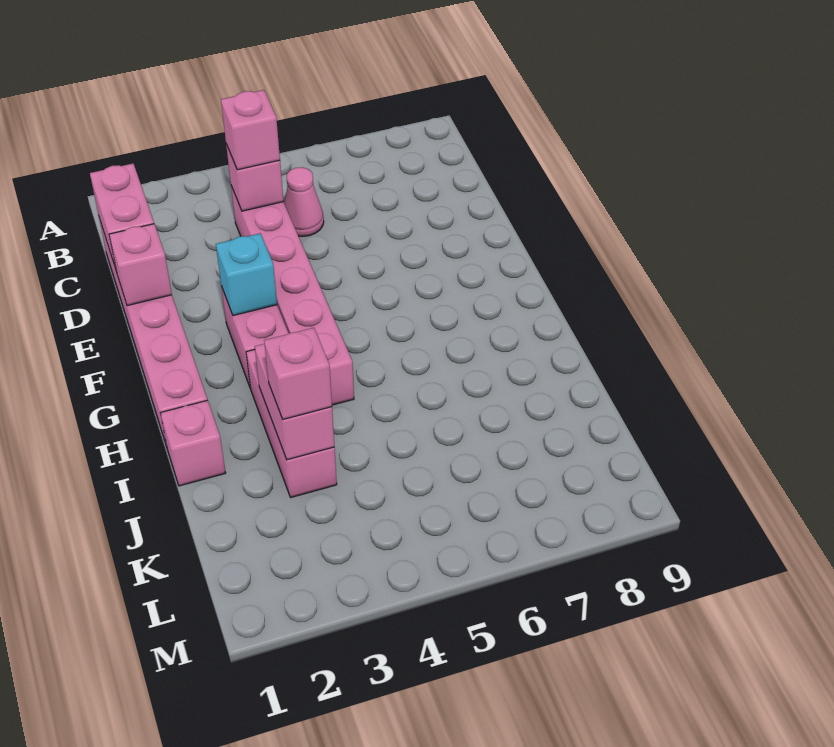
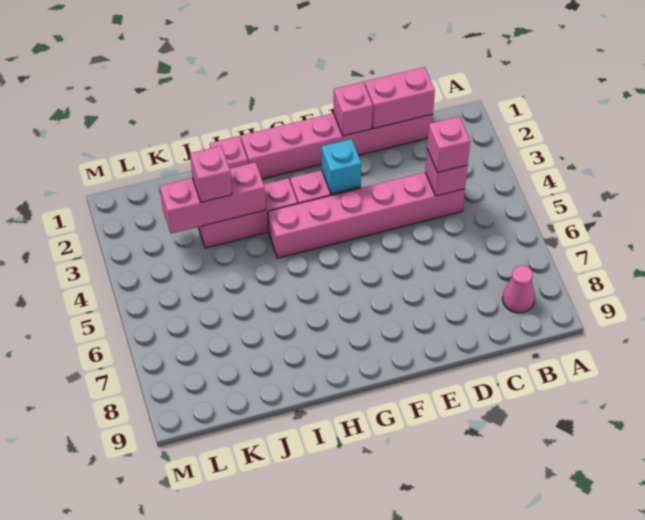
pink cone C5 level 1 -> pink cone B8 level 1
pink brick I3:J3 level 2 -> pink brick I3:K3 level 2

